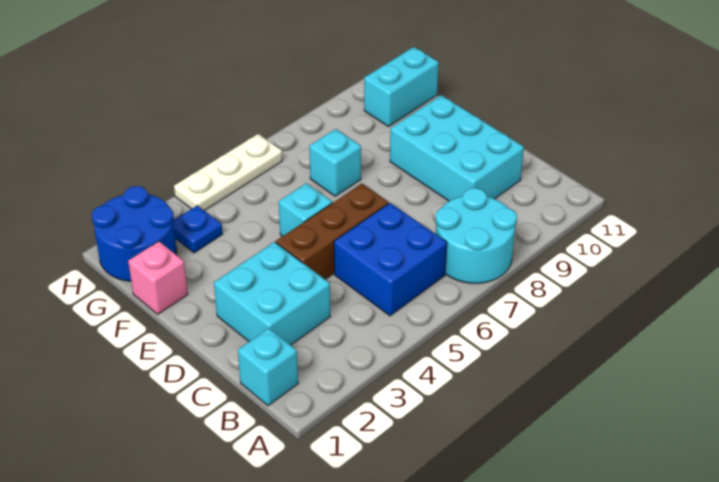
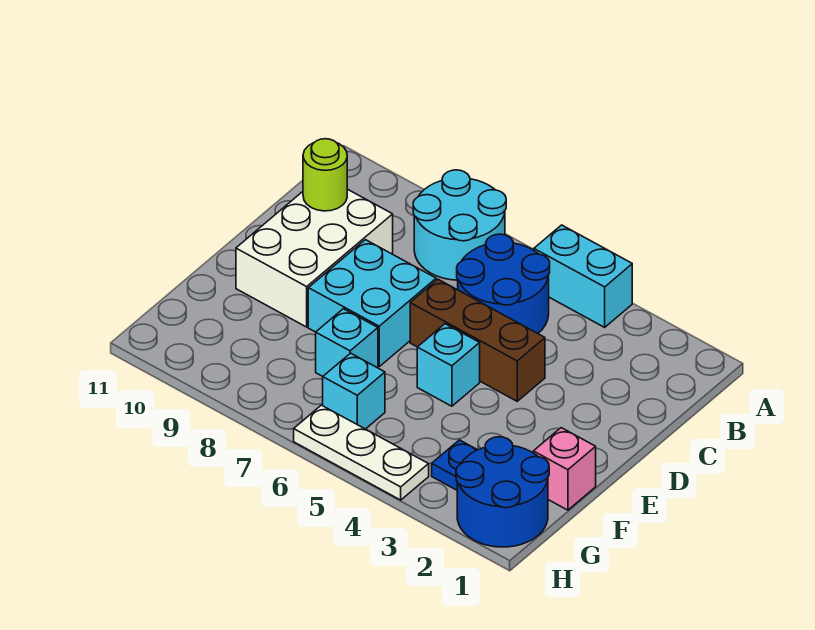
cyan brick B1 level 1 -> cyan brick G6 level 1
blue brick B5:C6 level 1 -> blue round brick B5:C6 level 1
cyan brick C2:D3 level 1 -> cyan brick D7:E8 level 1
cyan brick C9:E10 level 1 -> white brick C9:E10 level 1
none -> lime round brick C10 level 2
cyan brick G10:G11 level 1 -> cyan brick A4:A5 level 1

